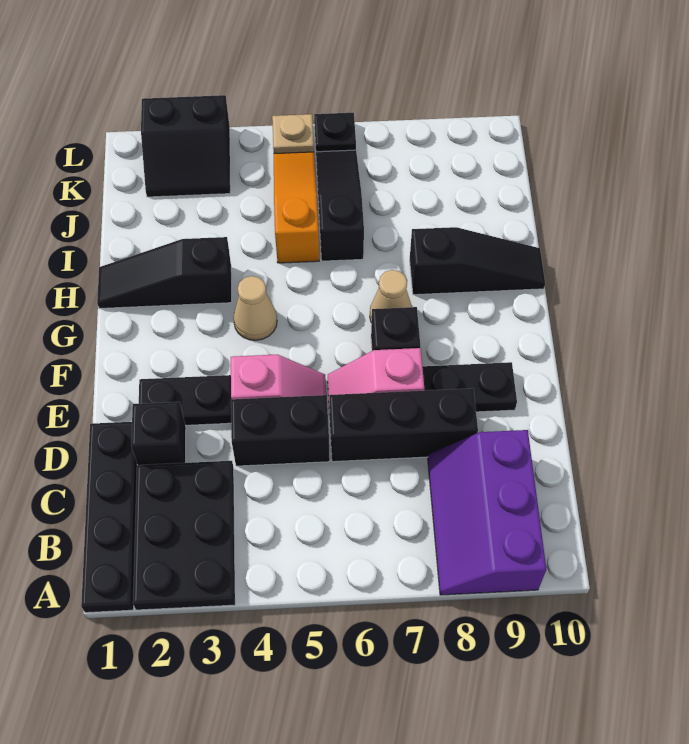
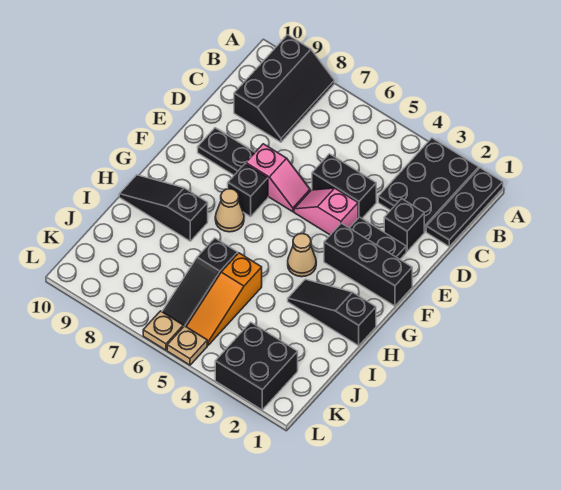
black plate A1:D1 level 1 -> black plate A1:C1 level 1
purple slope A8:C9 level 1 top 9 -> black slope A8:C9 level 1 top 9
black brick D6:D8 level 1 -> black brick F1:F3 level 1
black slope H1:H3 level 1 top 3 -> black slope H1:H3 level 1 top 1
black slope K2:L3 level 1 top L -> black brick K2:L3 level 1
black plate L6 level 1 -> tan plate L6 level 1

